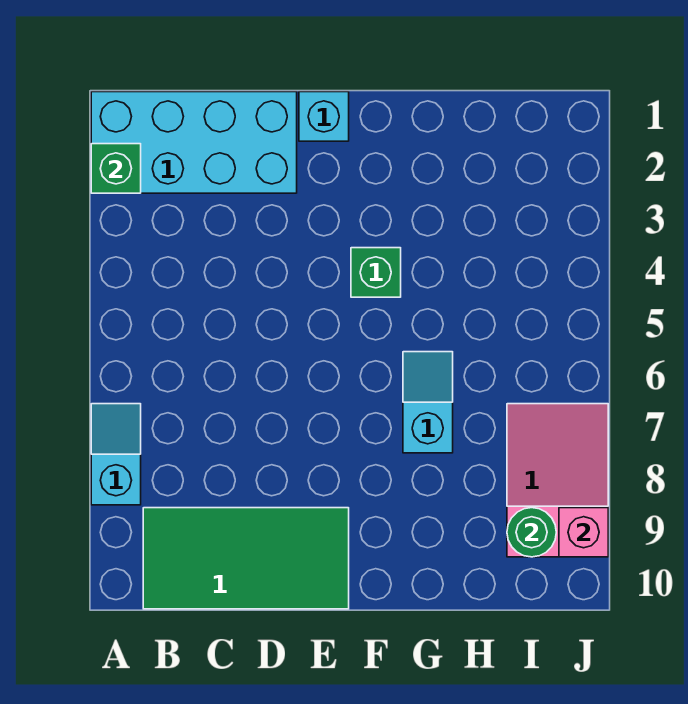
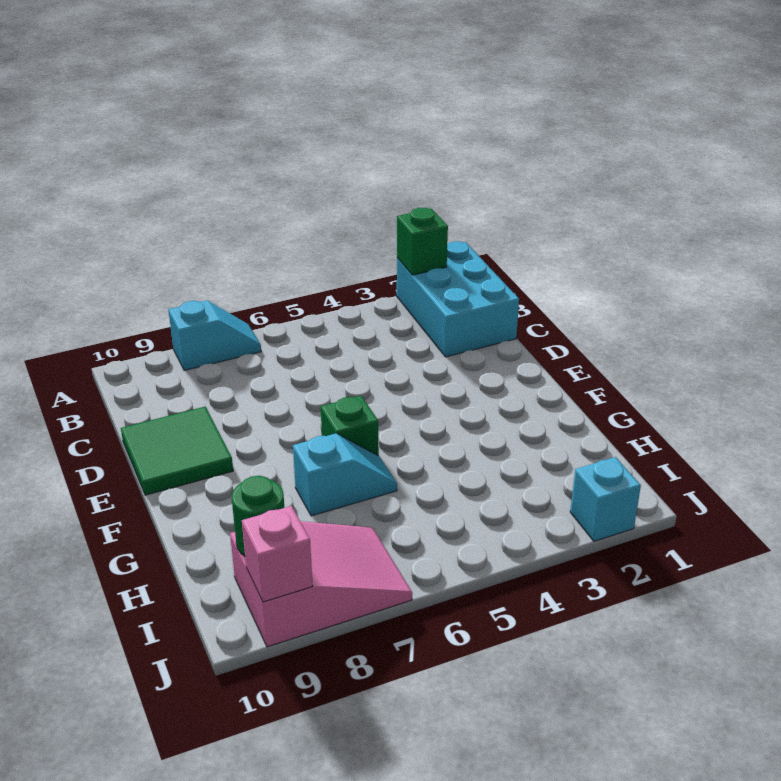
cyan brick A1:D2 level 1 -> cyan brick A1:C2 level 1
green tile B9:E10 level 1 -> green tile D9:E10 level 1
cyan brick E1 level 1 -> cyan brick J2 level 1
green brick F4 level 1 -> green brick F6 level 1

